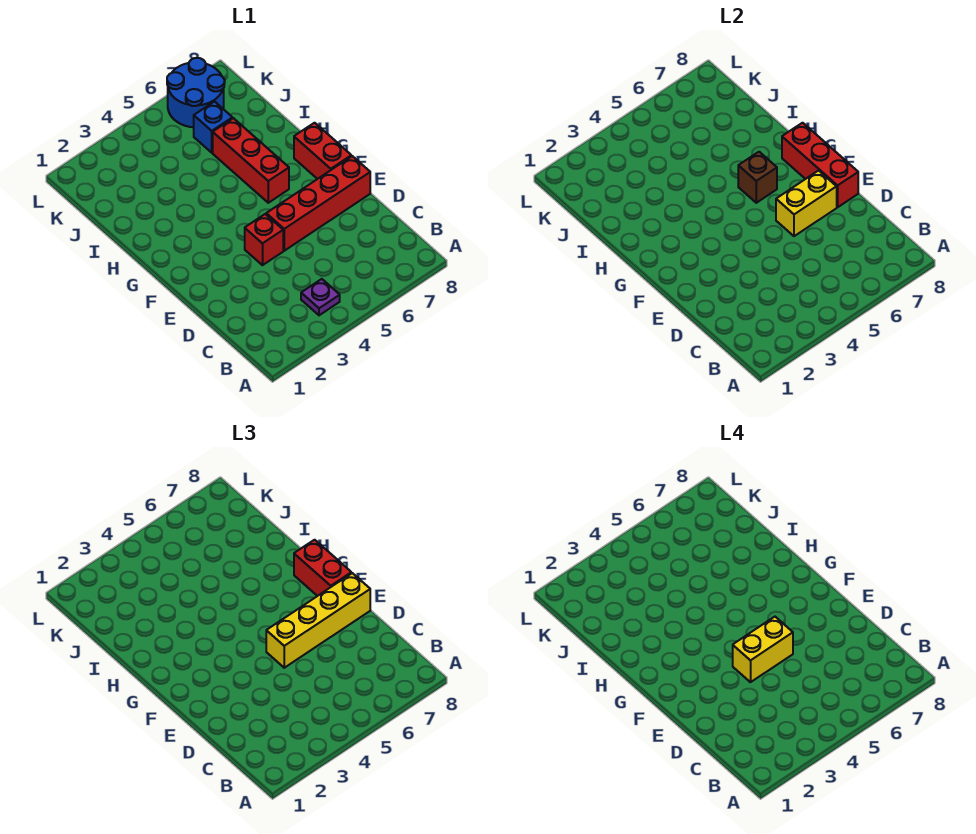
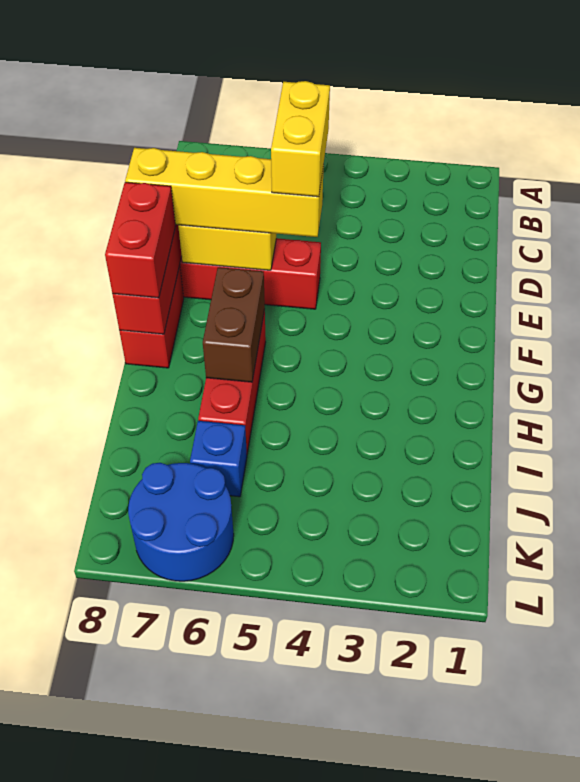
purple plate B4 level 1 -> none
red brick E4 level 1 -> none
yellow brick E4:E5 level 4 -> yellow brick D5:E5 level 4
brown brick G6 level 2 -> brown brick G6:H6 level 2

